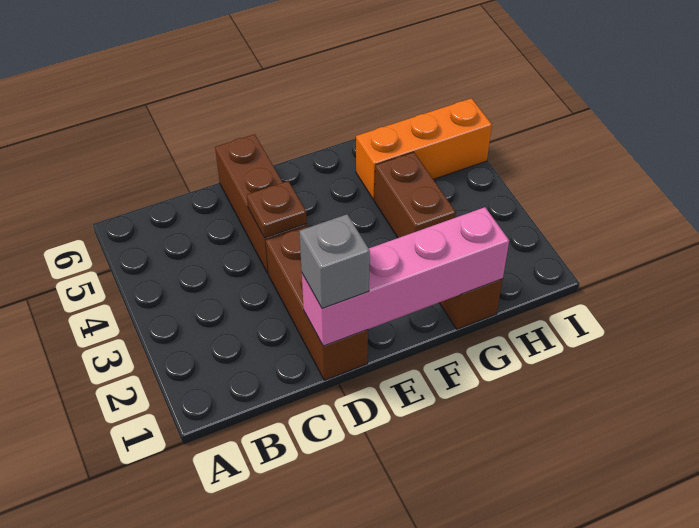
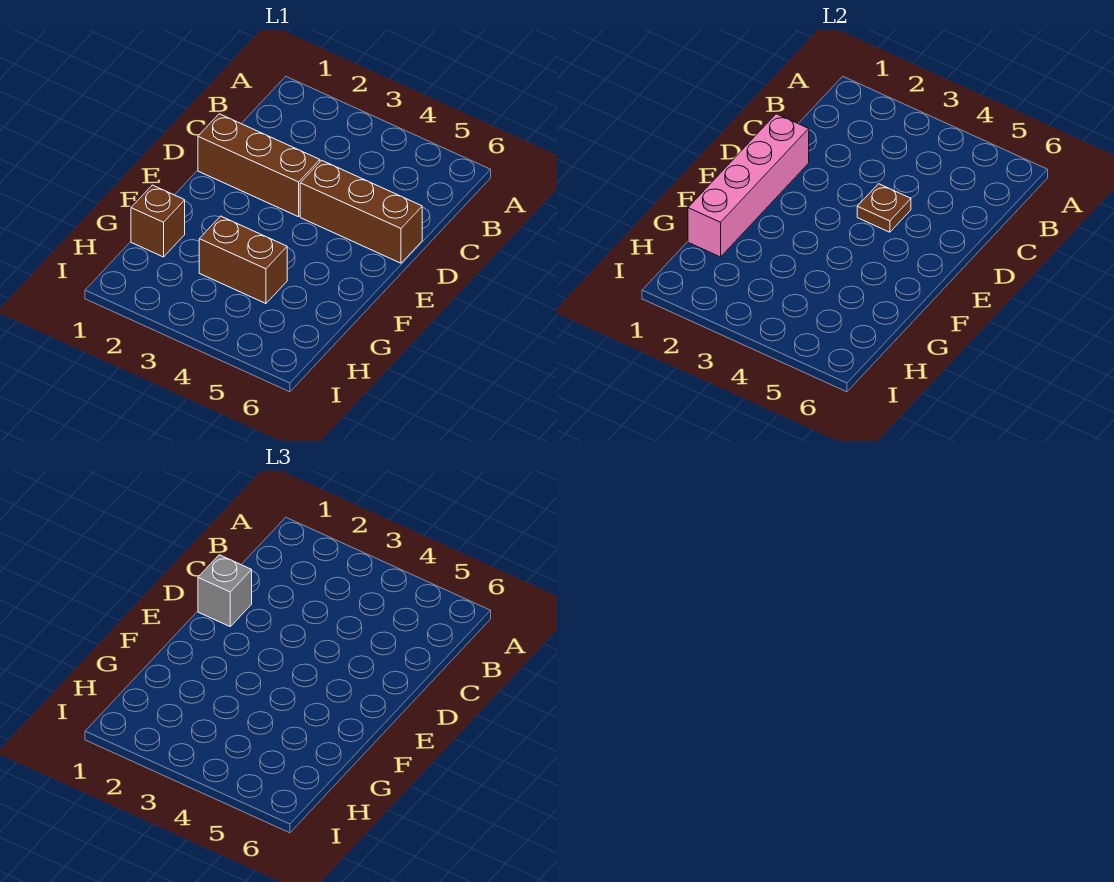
orange brick G5:I5 level 1 -> none

